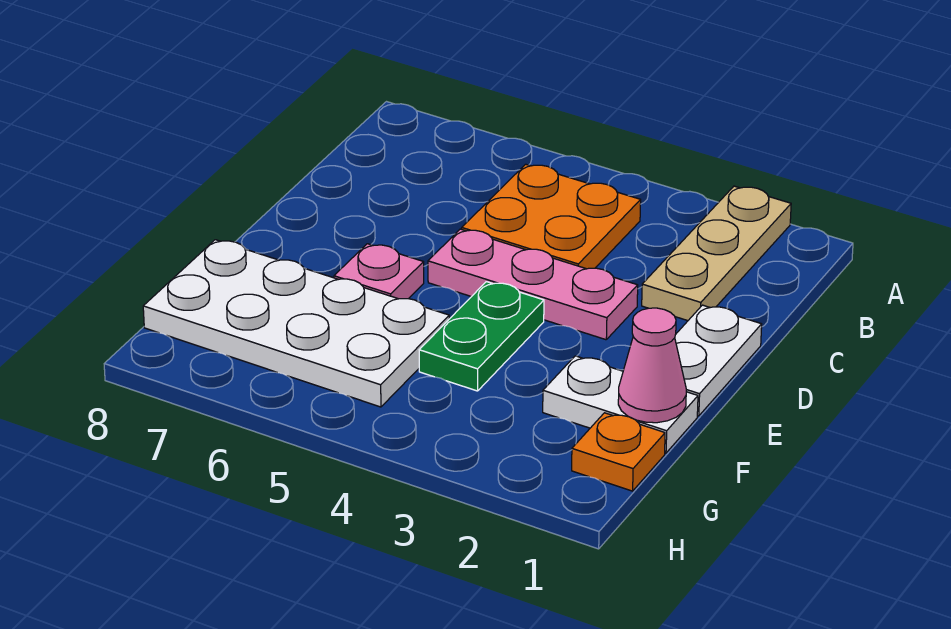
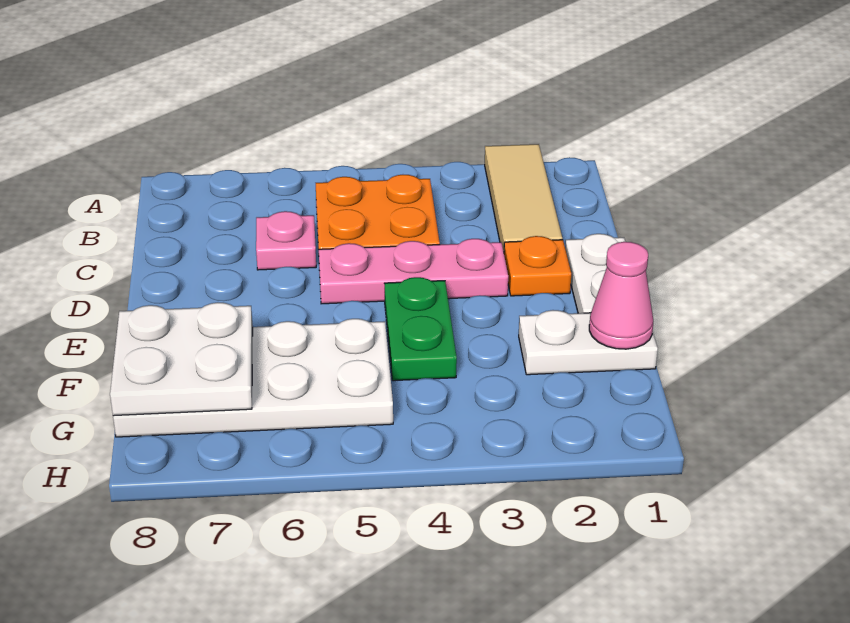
tan plate A2:C2 level 1 -> tan tile A2:C2 level 1
pink plate E6 level 1 -> pink plate C6 level 1
none -> white plate F7:G8 level 2
orange plate G1 level 1 -> orange plate D2 level 1

